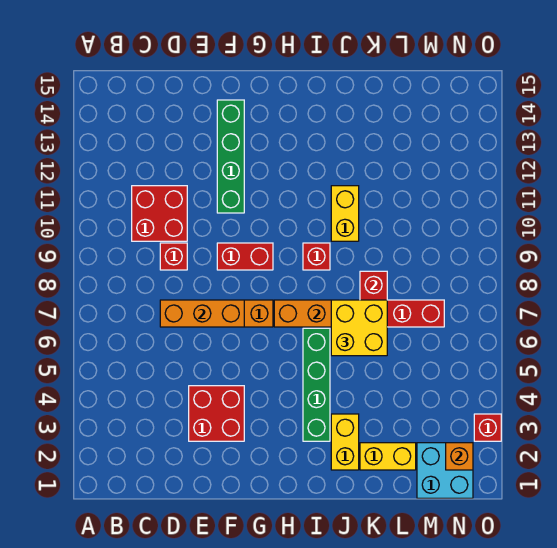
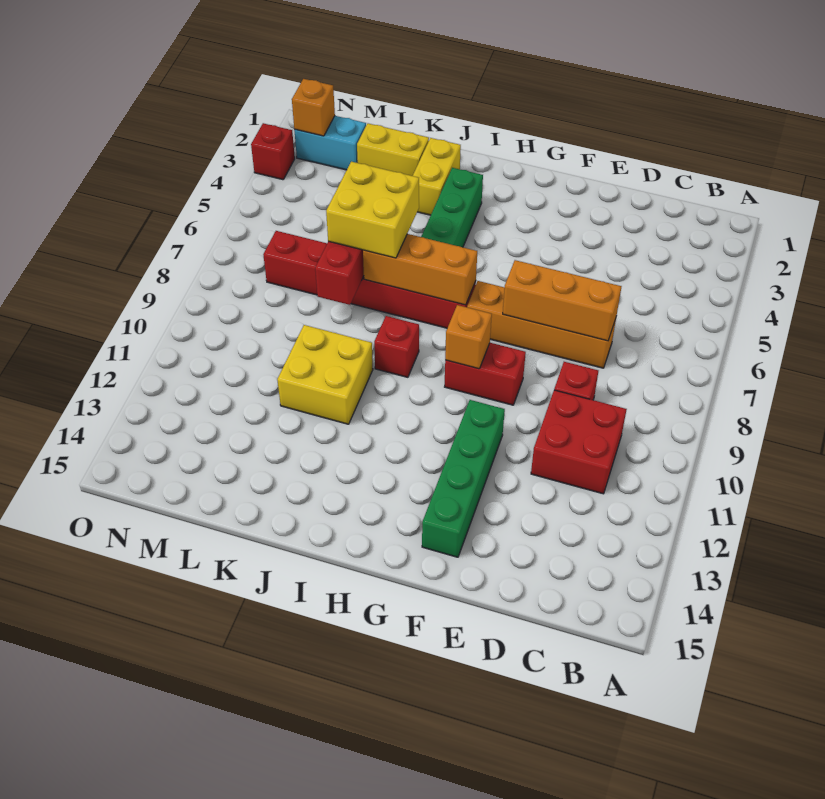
red brick E3:F4 level 1 -> none
none -> orange brick G9 level 2
yellow brick J10:J11 level 1 -> yellow brick J10:K11 level 1
cyan brick M1:N2 level 1 -> cyan brick M2:N2 level 1

